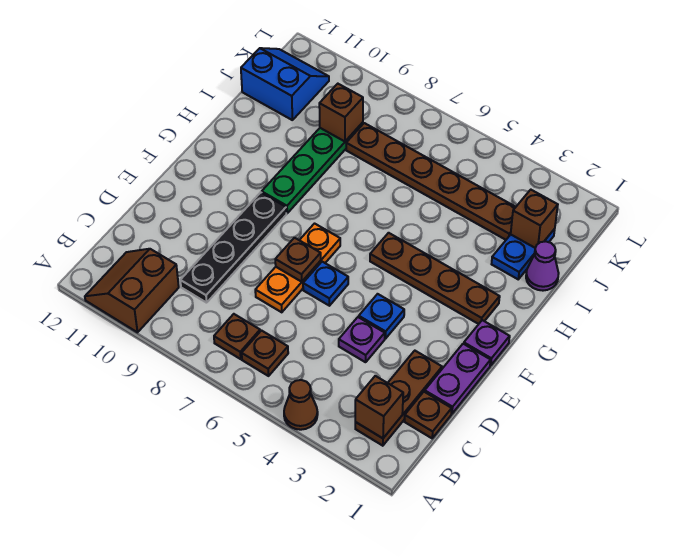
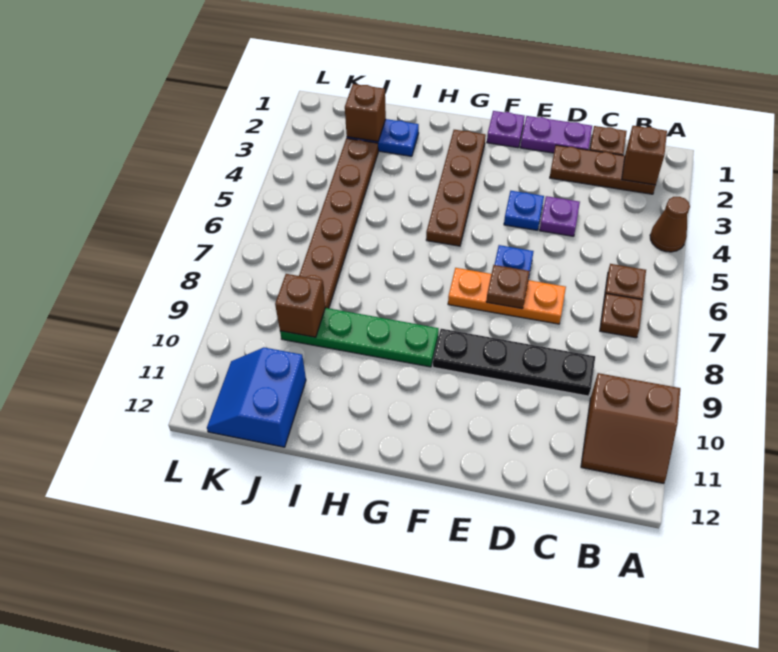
purple cone I1 level 1 -> none

